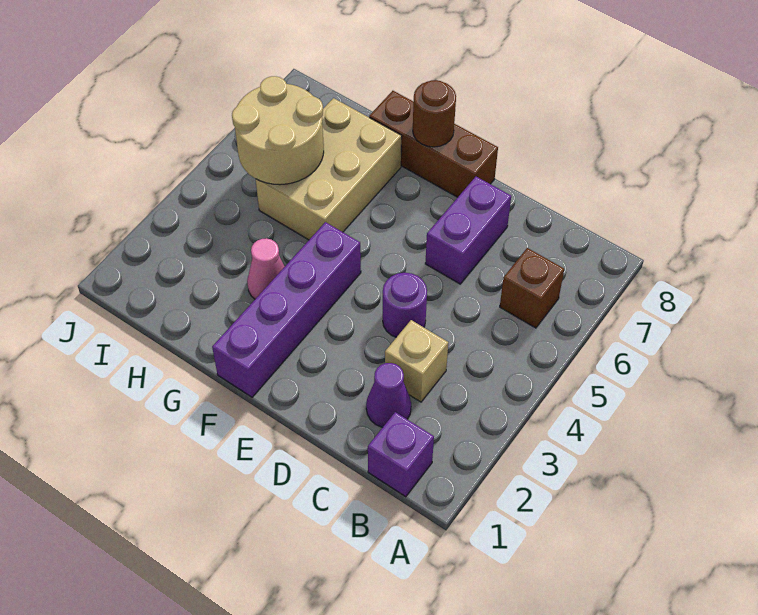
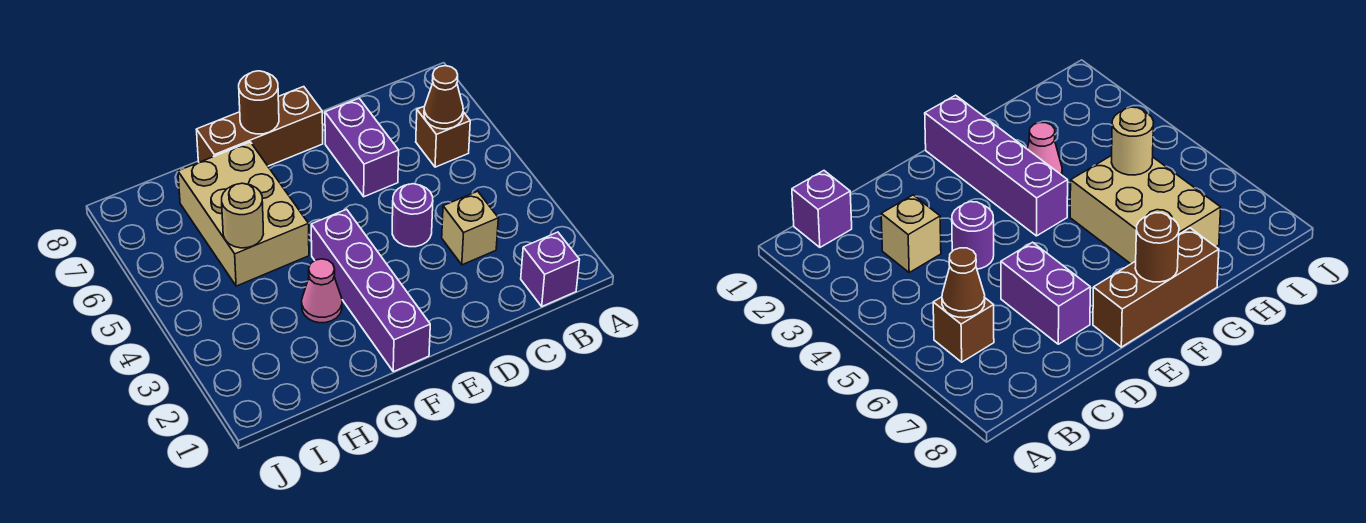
none -> brown cone B6 level 2
purple cone C2 level 1 -> none
tan round brick H5:I6 level 2 -> tan round brick H5 level 2

